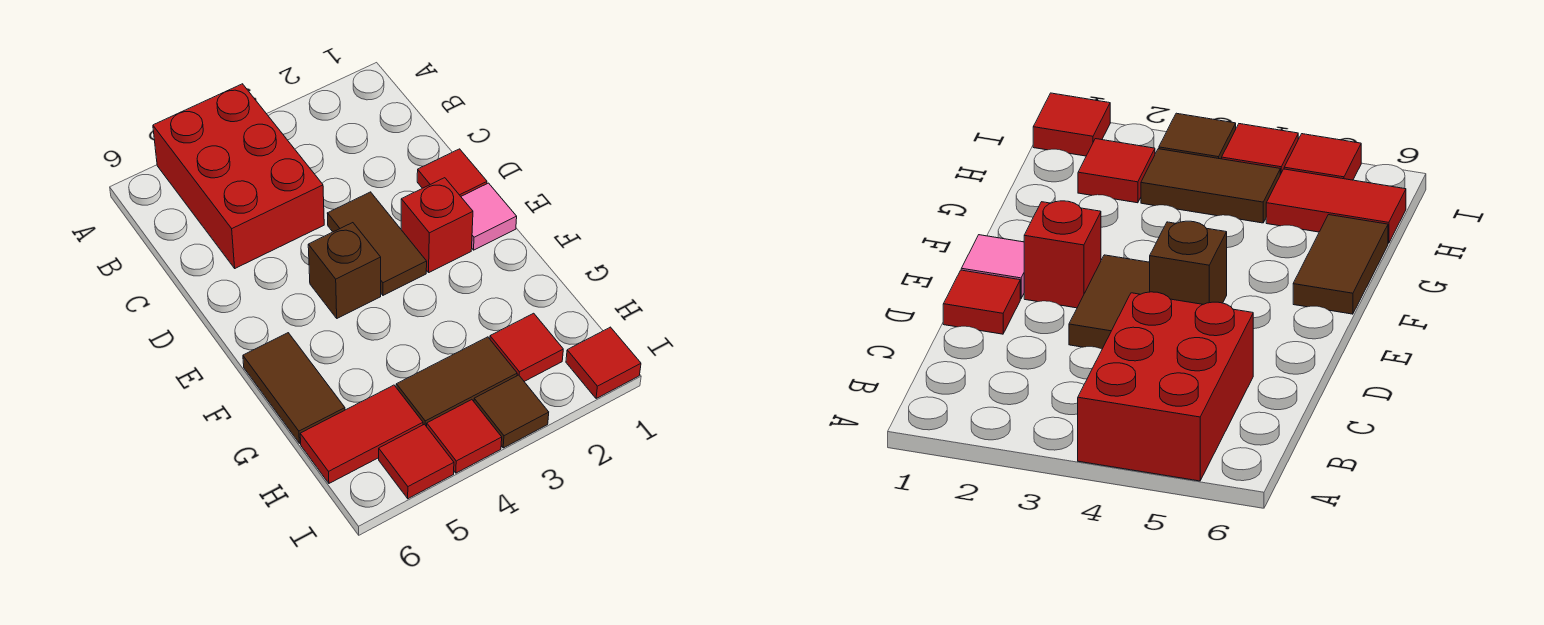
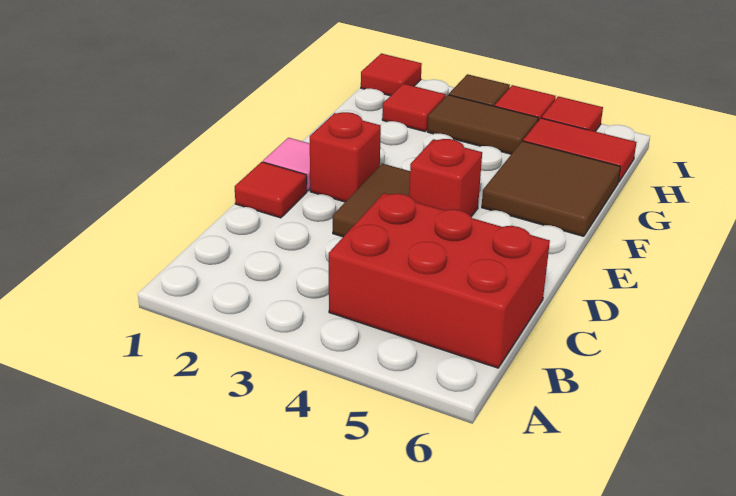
red brick A4:C5 level 1 -> red brick B4:C6 level 1
brown brick E4 level 1 -> red brick E4 level 1
brown tile F6:G6 level 1 -> brown tile F5:G6 level 1

